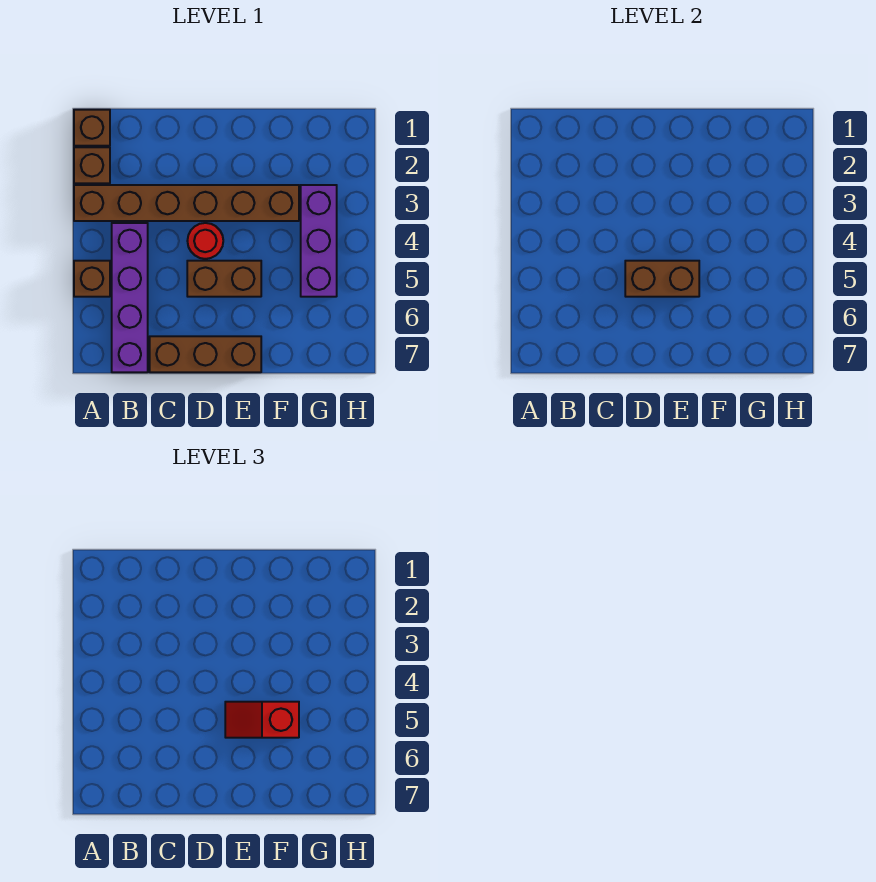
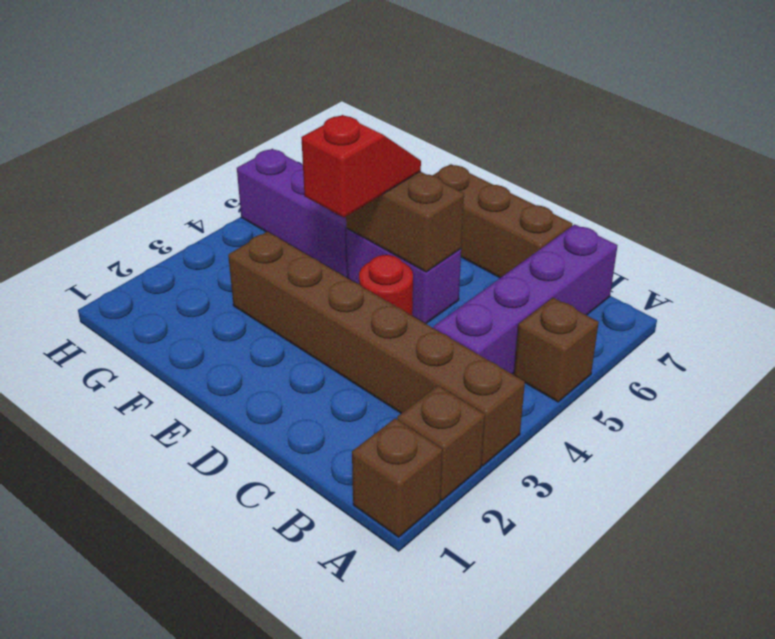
brown brick D5:E5 level 1 -> purple brick D5:E5 level 1
red slope E5:F5 level 3 top F -> red slope E4:E5 level 3 top 4
purple brick G3:G5 level 1 -> purple brick F5:H5 level 1

